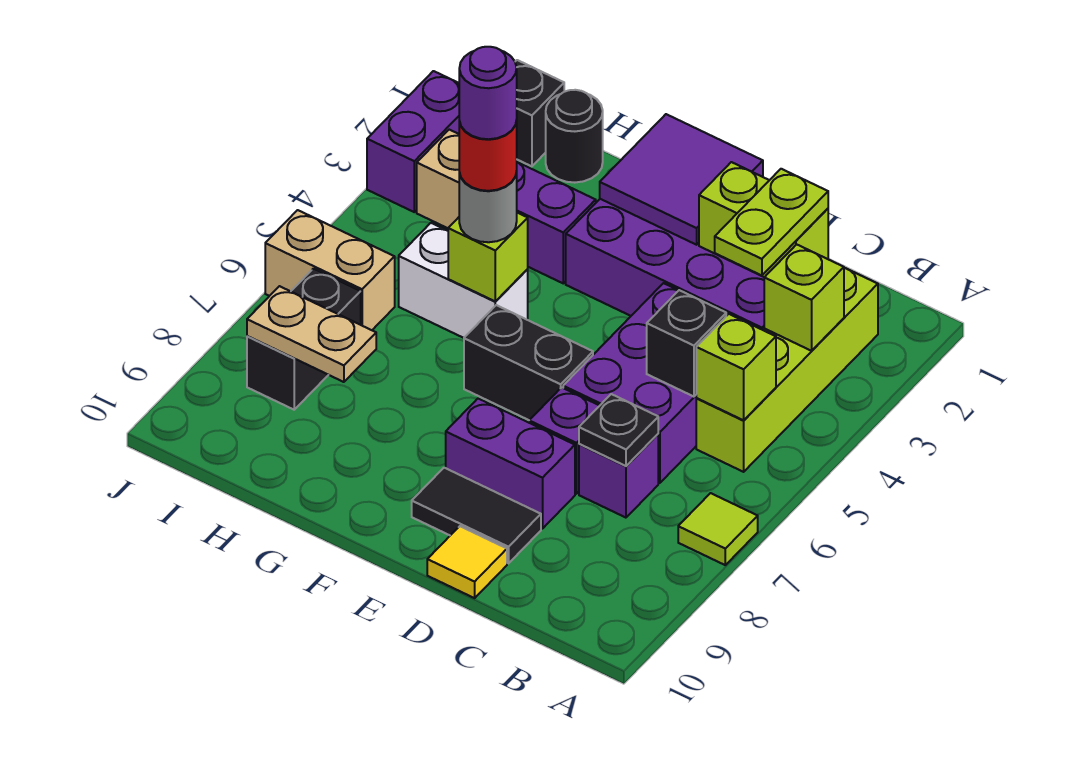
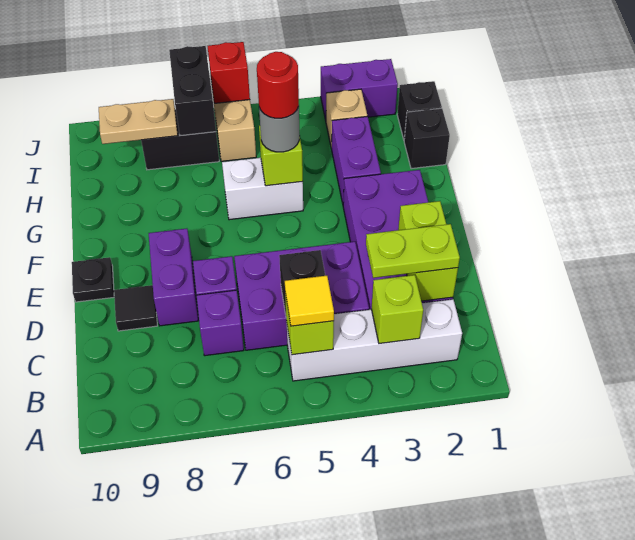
lime tile A7 level 1 -> none
lime brick B2:B5 level 1 -> white brick B2:B5 level 1
black plate C7 level 2 -> black plate E10 level 1
black tile D9:E9 level 1 -> black tile D9 level 1
yellow tile D10 level 1 -> yellow tile B5 level 3
purple tile E1:F2 level 2 -> none
black brick E6:F6 level 1 -> black brick I7:J7 level 2
white brick G5:H5 level 1 -> white brick G5:G6 level 1
purple round brick G5 level 5 -> none
black round brick H1 level 1 -> black brick H1 level 1
tan plate H8:I8 level 2 -> tan plate I8:I9 level 2
none -> red brick J6 level 2

